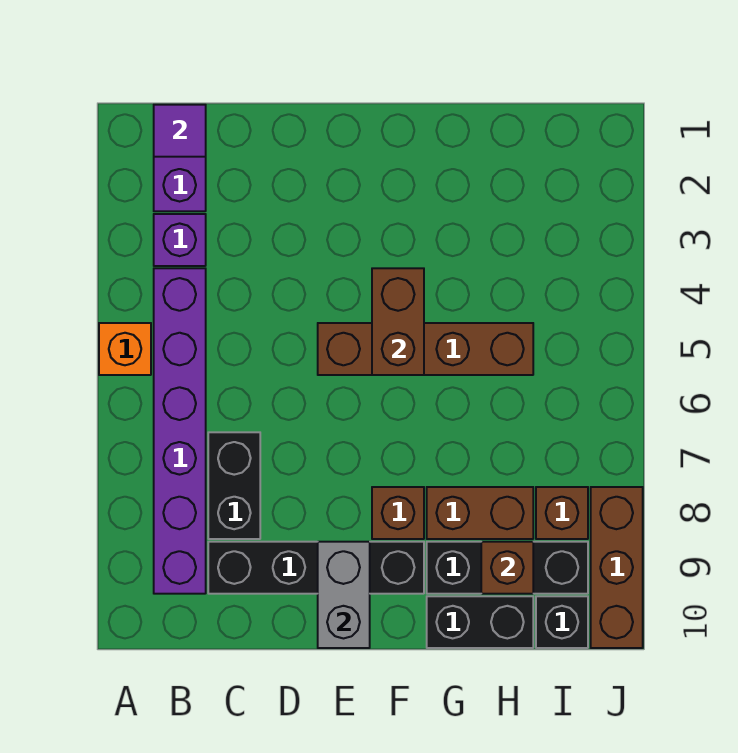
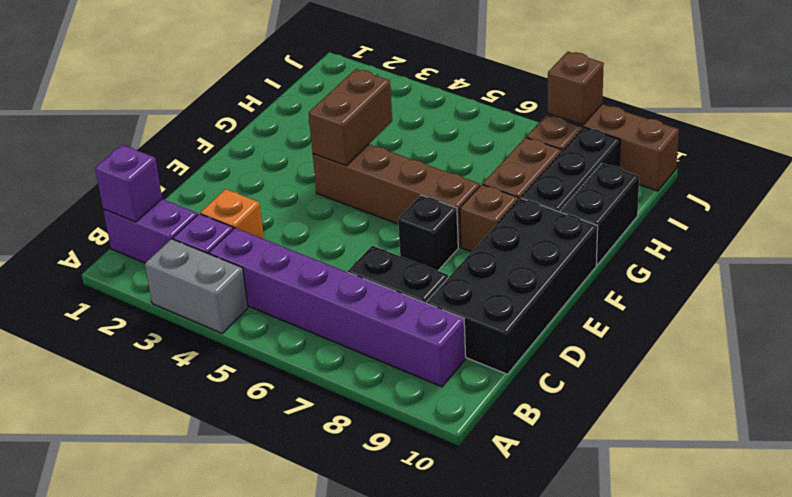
orange brick A5 level 1 -> orange brick C3 level 1
purple tile B1 level 2 -> purple brick B1 level 2
black brick C9:F9 level 1 -> black brick C9:F10 level 1
brown brick E5:H5 level 1 -> brown brick F4:F7 level 1
grey brick E9:E10 level 2 -> grey brick A3:A4 level 1
brown brick F4:F5 level 2 -> brown brick F4:G4 level 2
brown brick H9 level 2 -> brown brick J8 level 2
black brick I10 level 1 -> black brick E7 level 1

